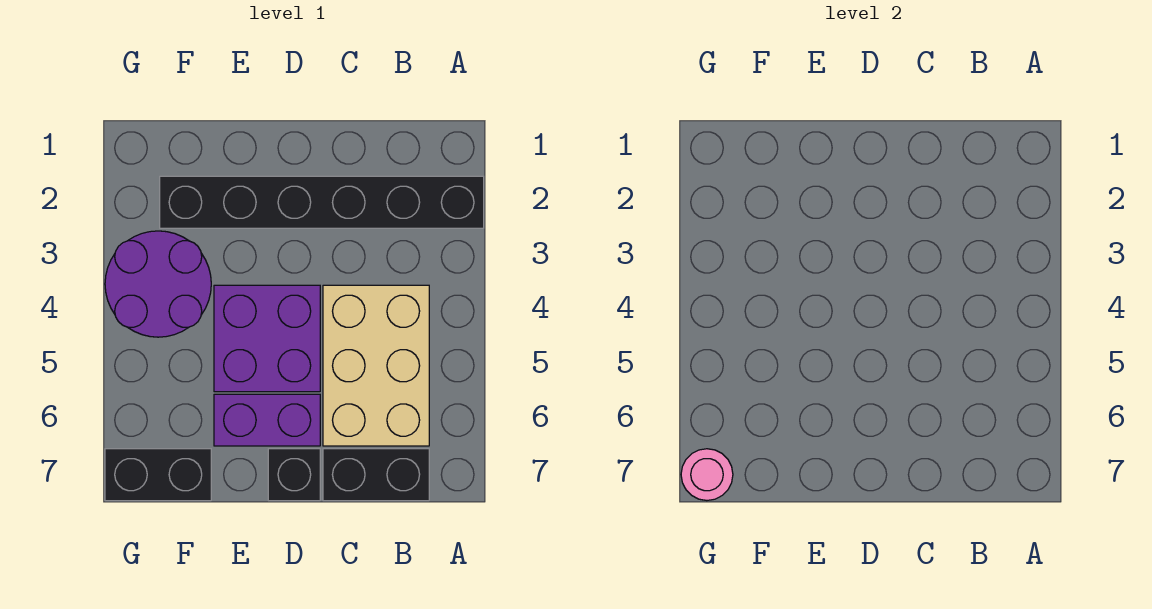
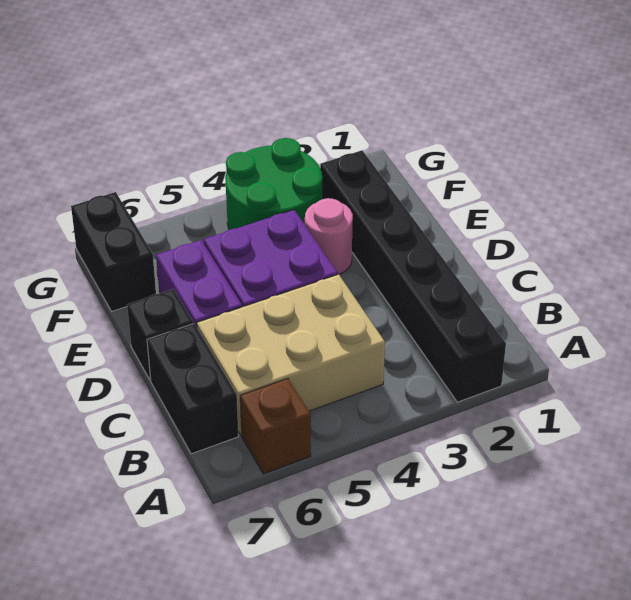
none -> brown brick A6 level 1
purple round brick F3:G4 level 1 -> green round brick F3:G4 level 1
pink round brick G7 level 2 -> pink round brick E3 level 1

